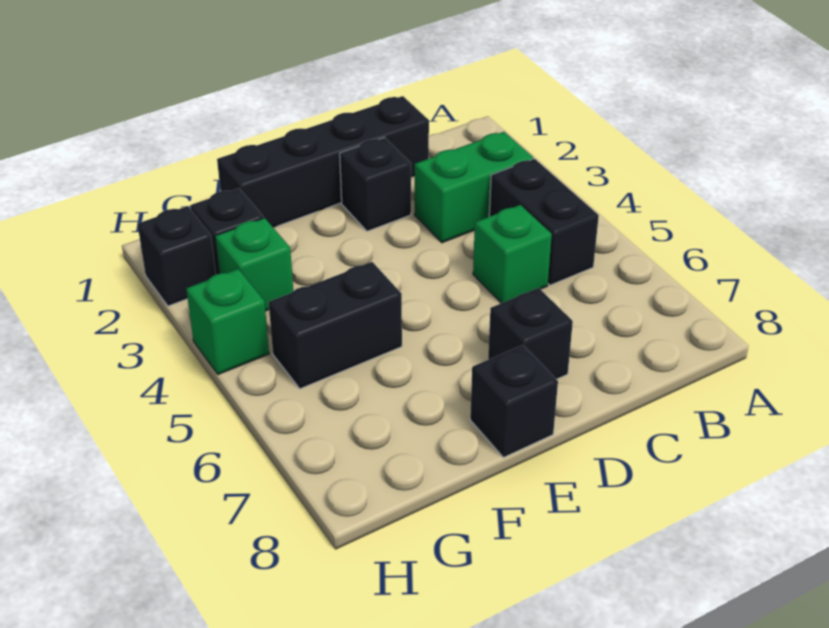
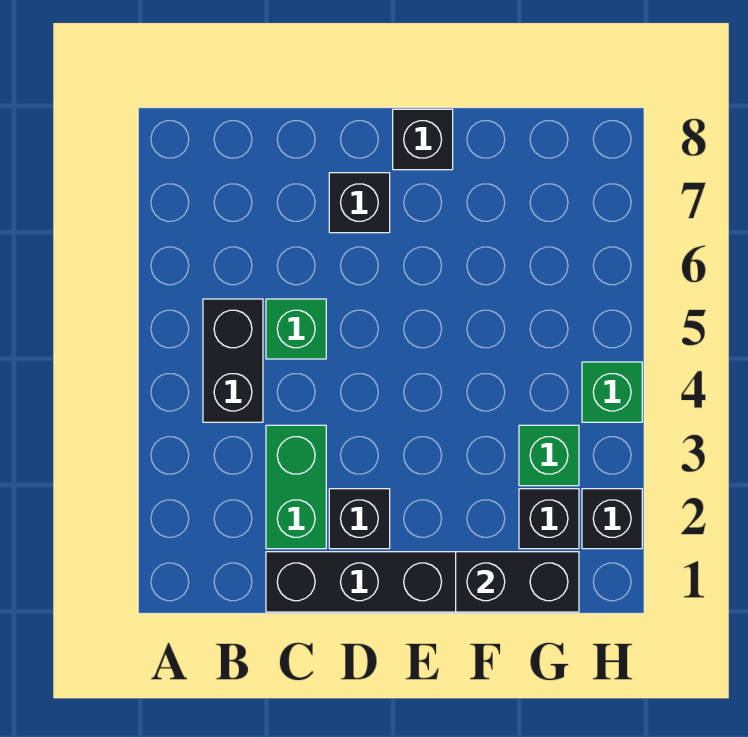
green brick B3:C3 level 1 -> green brick C2:C3 level 1
black brick F5:G5 level 1 -> black brick F1:G1 level 2

